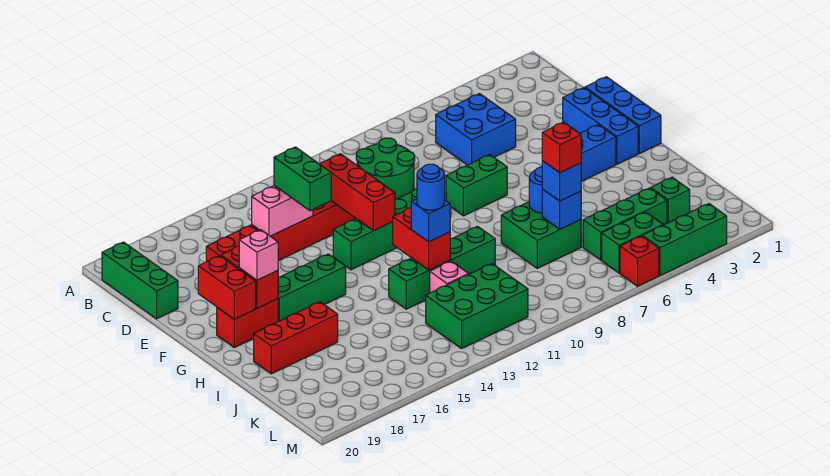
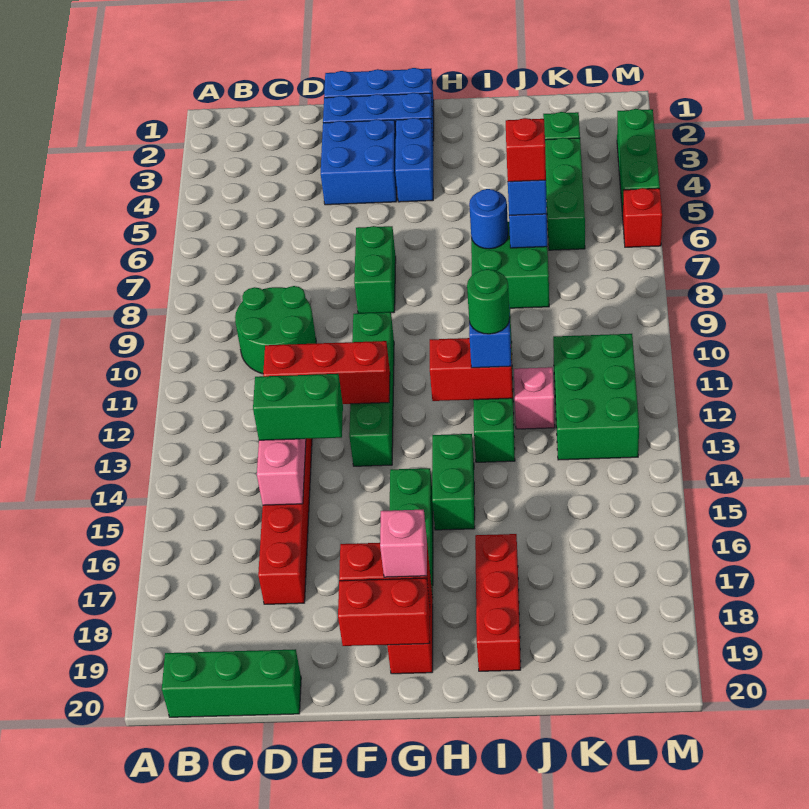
blue brick C5:D6 level 1 -> blue brick E3:F4 level 1
blue round brick I12 level 4 -> green round brick I12 level 4
green brick L5:L6 level 1 -> green brick H14:H15 level 1

